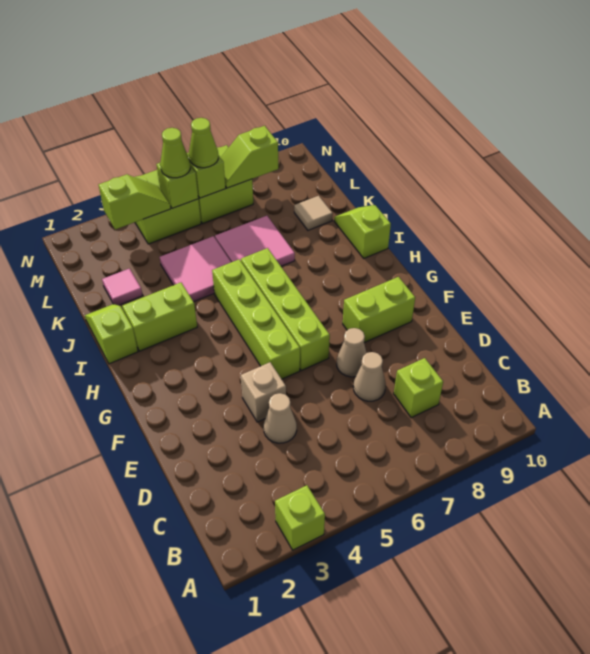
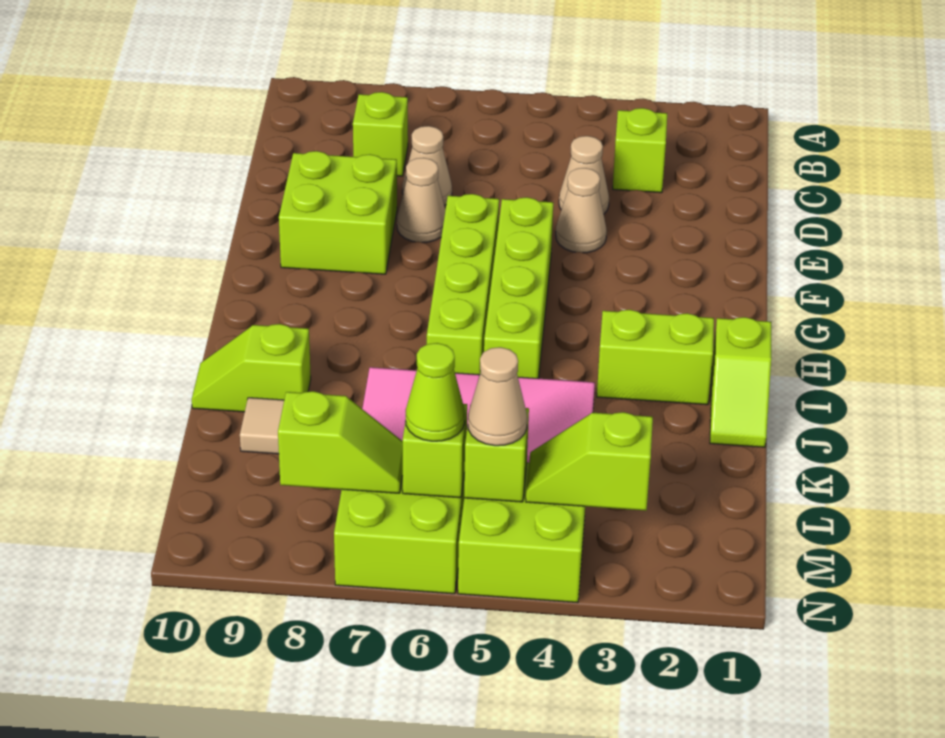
lime brick A3 level 1 -> lime brick C3 level 1
tan brick E4 level 1 -> tan cone E4 level 1
lime brick F8:F9 level 1 -> lime brick E8:F9 level 1
lime slope I10:J10 level 1 top I -> lime slope J9:J10 level 1 top 9
pink tile K2 level 1 -> none
lime cone M5 level 3 -> tan cone M5 level 3

